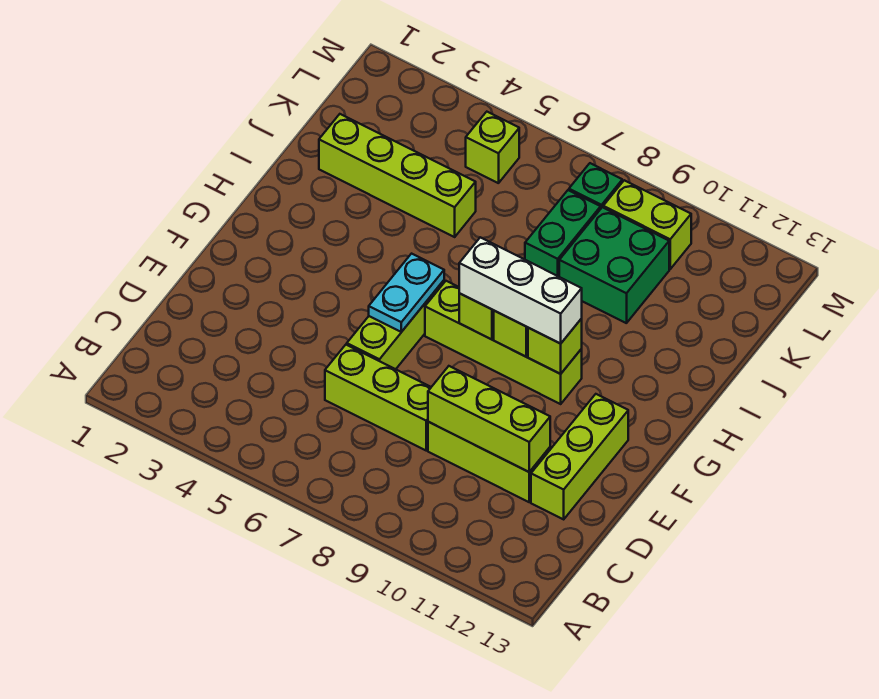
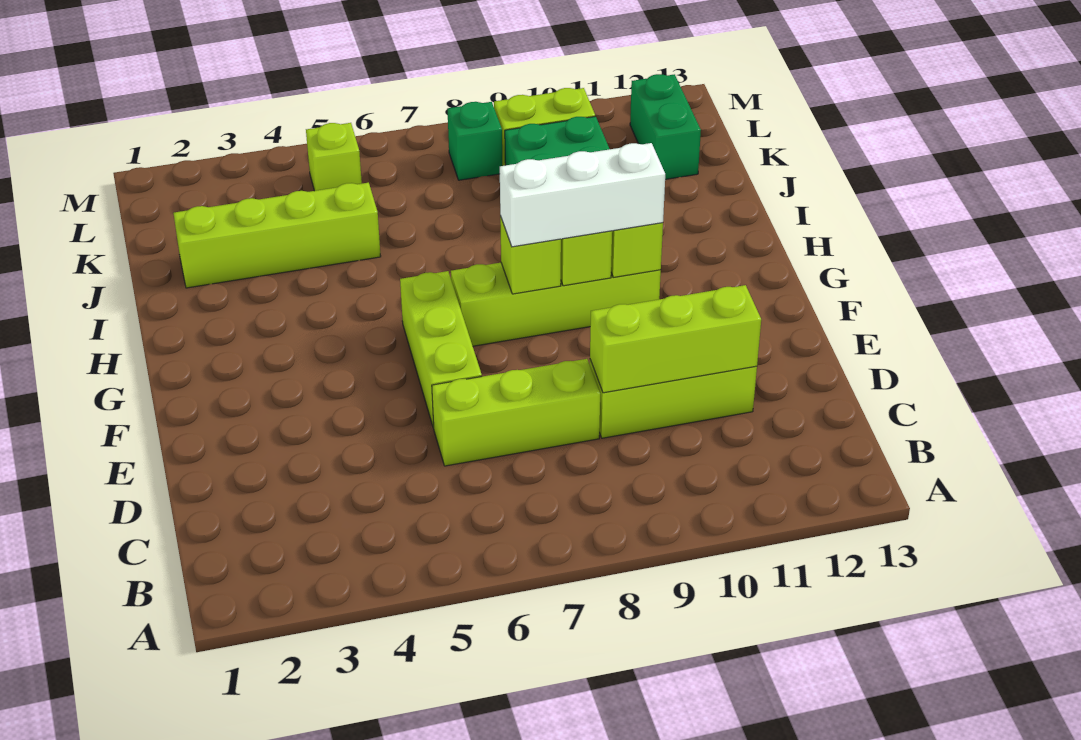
lime brick D12:F12 level 1 -> none
cyan plate F6:G6 level 2 -> none
green brick J8:K8 level 1 -> green brick K12:L12 level 1

